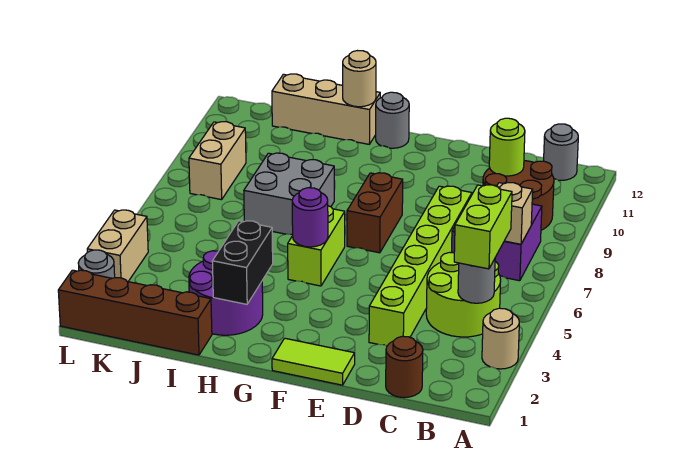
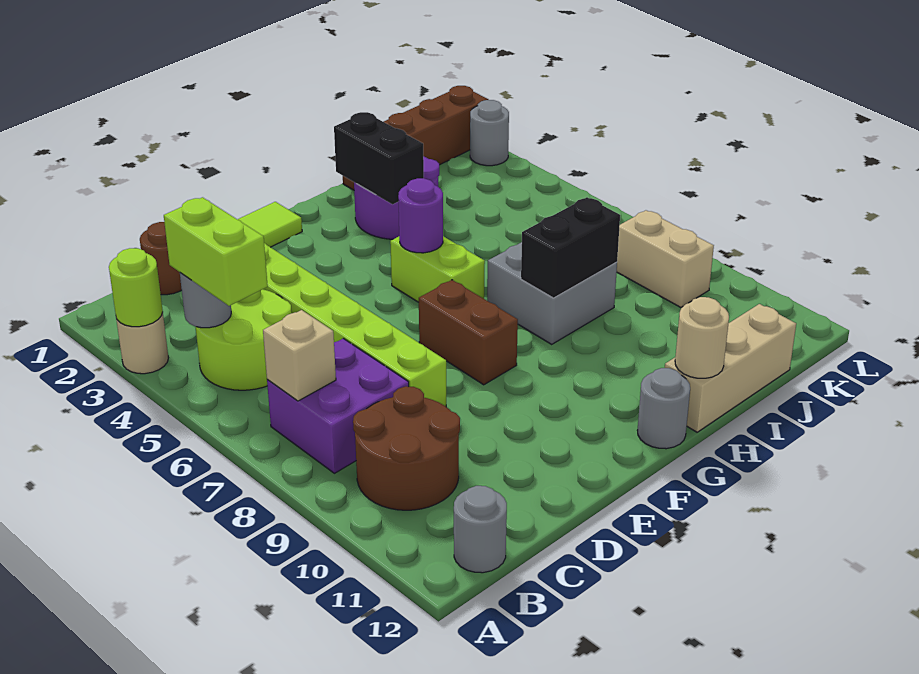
lime round brick C10 level 2 -> lime round brick A3 level 2
none -> black brick H8:I8 level 2
tan brick L3:L4 level 1 -> none

